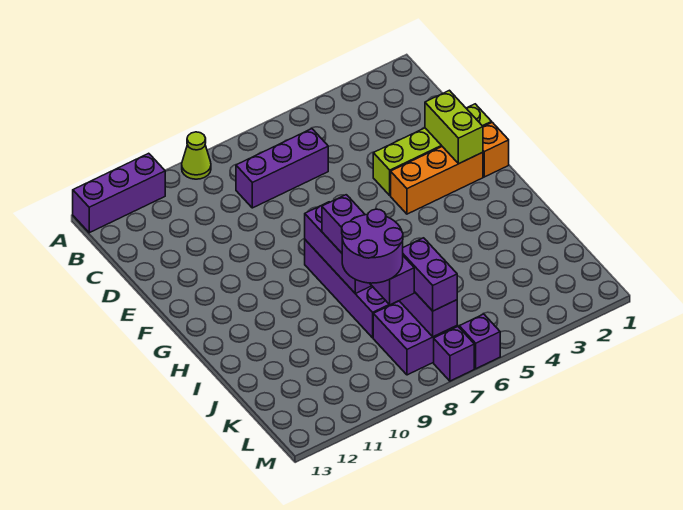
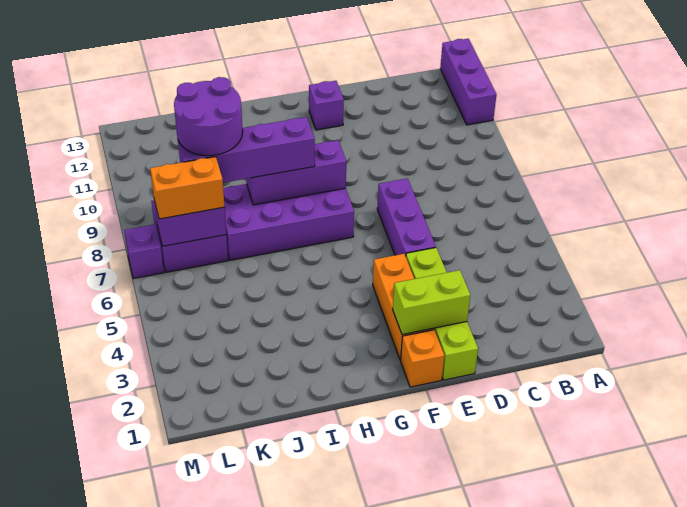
lime cone A9 level 1 -> none
purple brick C6:C8 level 1 -> purple brick E5:E7 level 1
purple brick K7:L7 level 3 -> orange brick K7:L7 level 3
purple brick M6 level 1 -> purple brick F12 level 1

